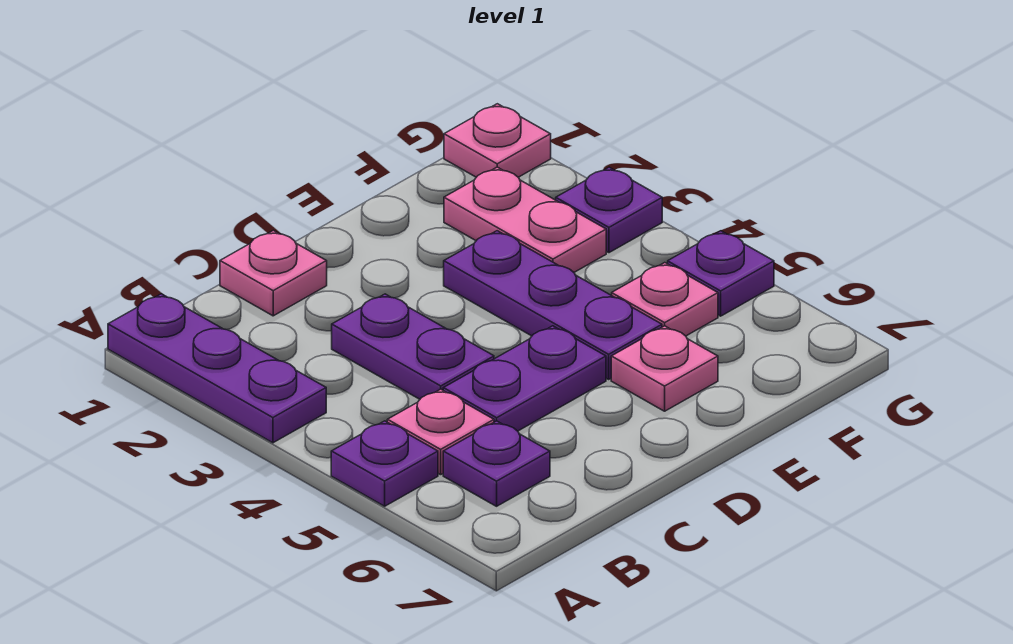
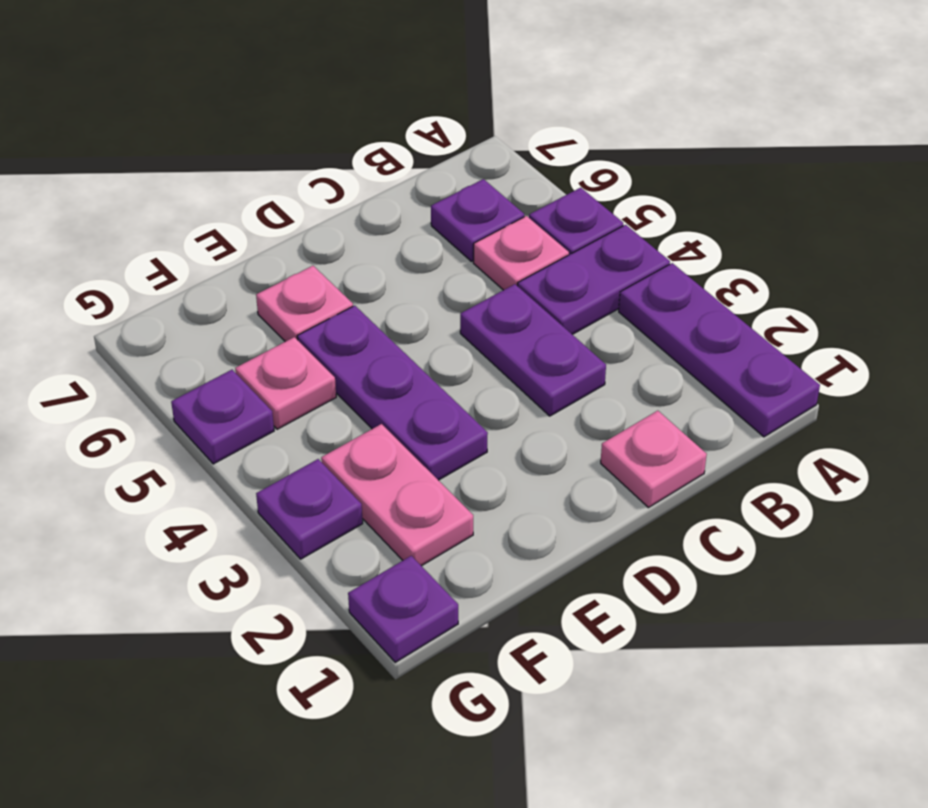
purple plate C5:D5 level 1 -> purple plate A4:B4 level 1
pink plate G1 level 1 -> purple plate G1 level 1

